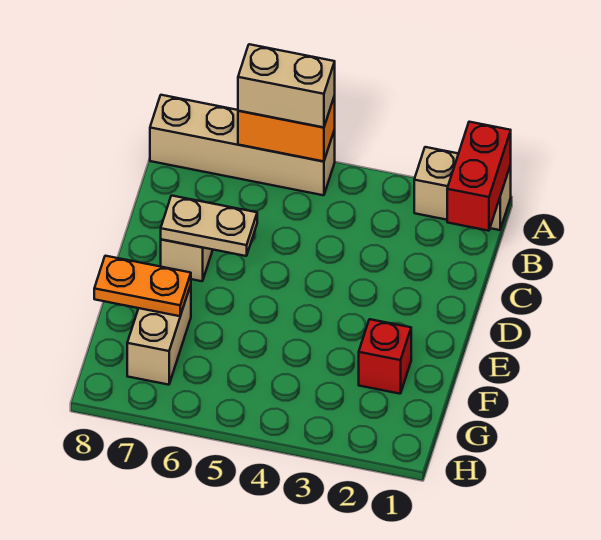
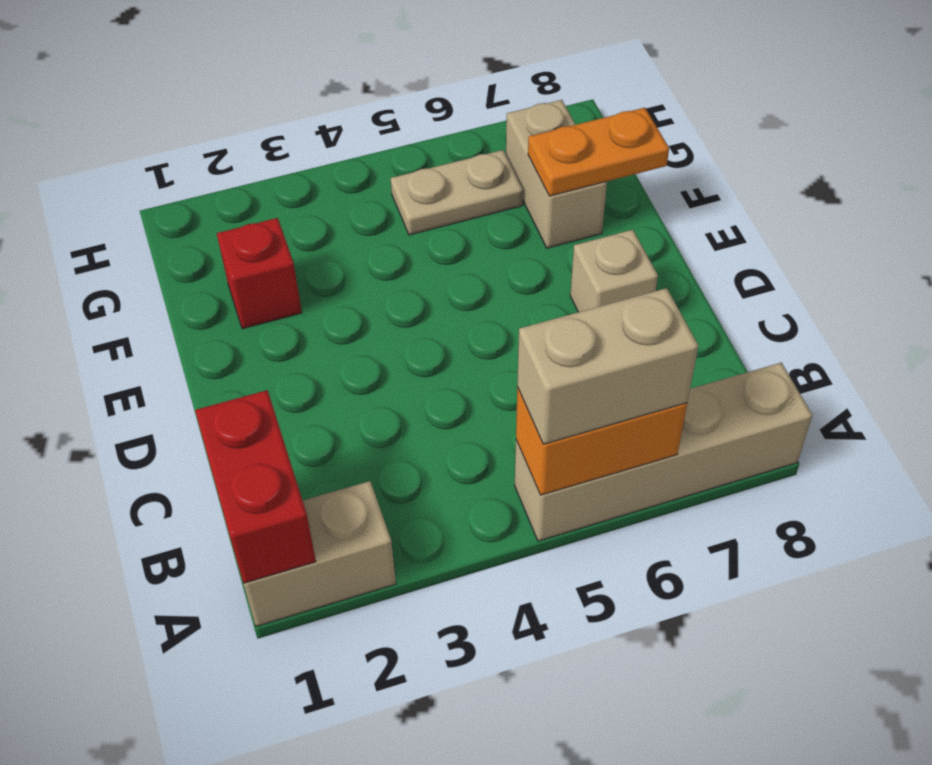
tan plate D6:D7 level 2 -> tan plate G5:G6 level 1

